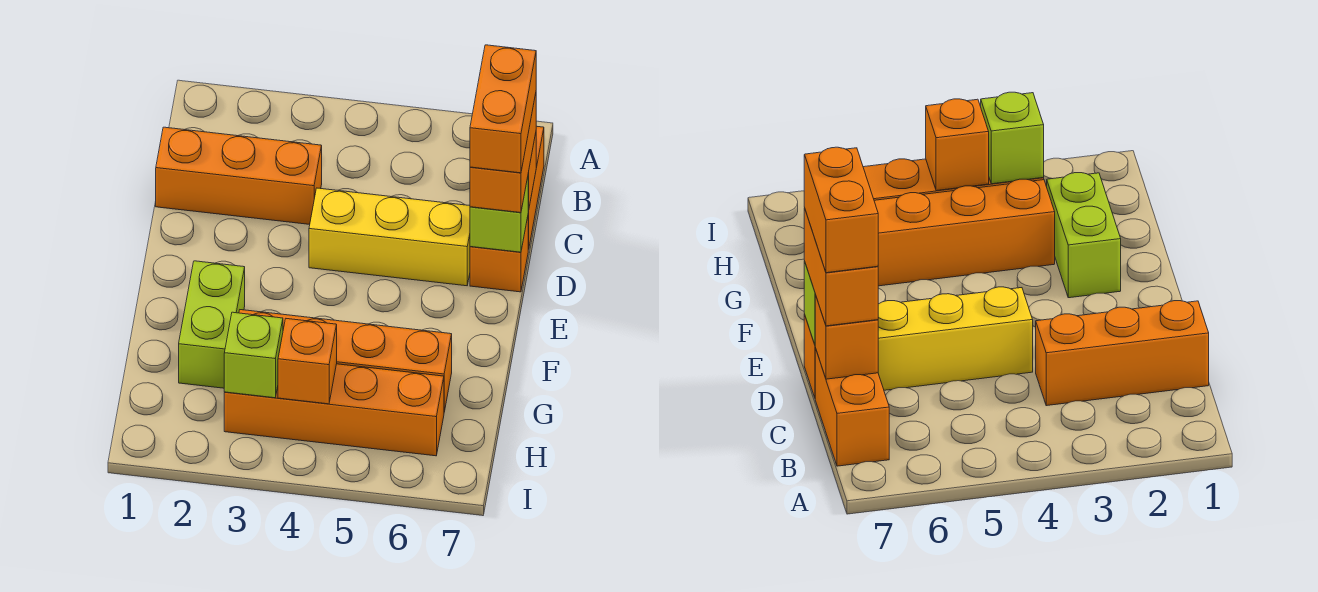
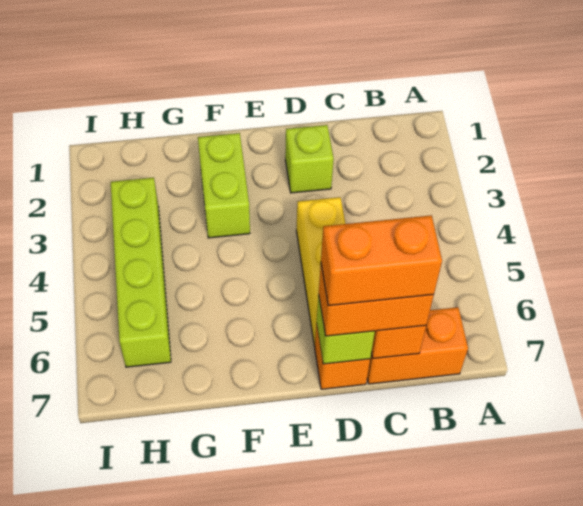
orange brick C1:C3 level 1 -> none
lime brick F2:G2 level 1 -> lime brick F2:F3 level 1
orange brick G3:G6 level 1 -> none
orange brick H3:H6 level 1 -> lime brick H3:H6 level 1
lime brick H3 level 2 -> lime brick D2 level 1
orange brick H4 level 2 -> none

